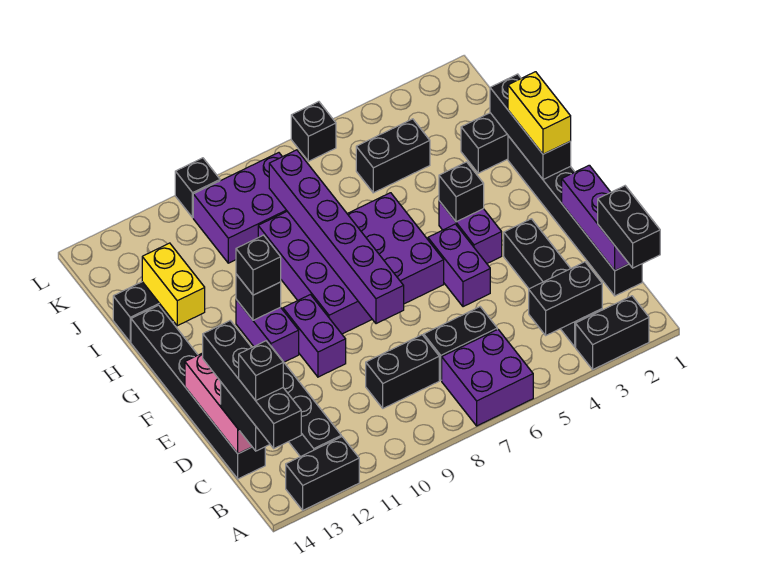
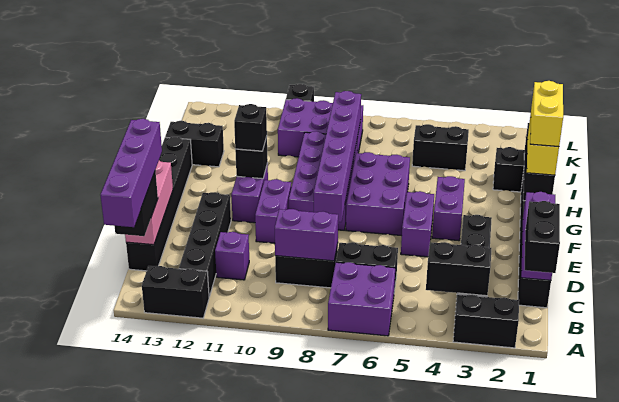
black brick A14:D14 level 4 -> purple brick A14:D14 level 4
black brick B14 level 5 -> none
none -> purple brick C8:C9 level 2
none -> purple brick C11 level 1
black brick G4 level 2 -> none
yellow brick H13:I13 level 2 -> yellow brick G1:H1 level 4
black brick L6 level 1 -> none

